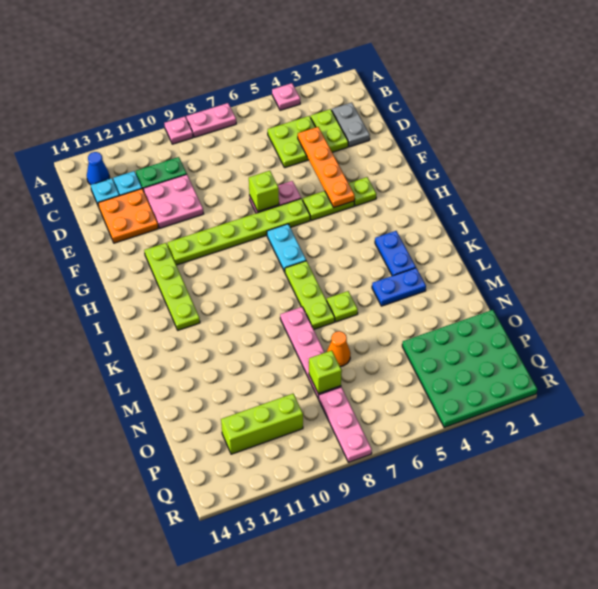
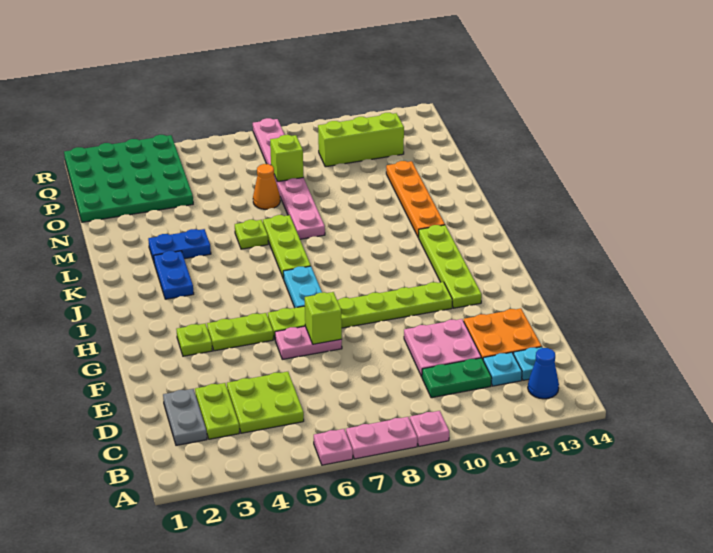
pink plate A4 level 1 -> pink plate A6 level 1
orange plate D4:G4 level 2 -> orange plate K12:N12 level 1

